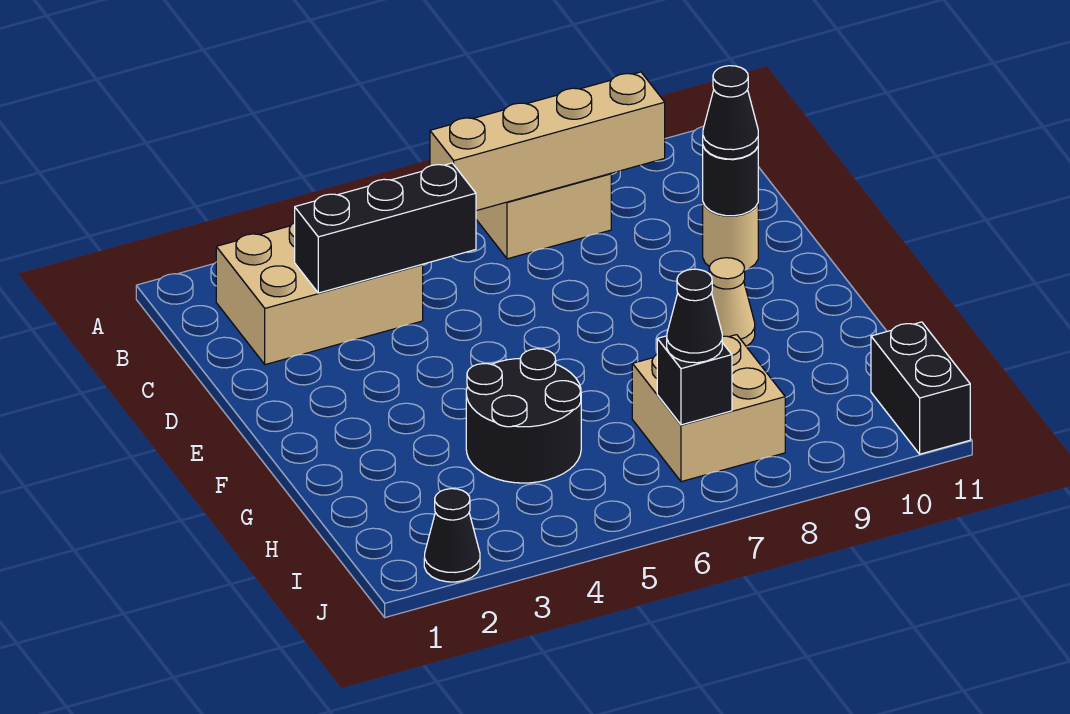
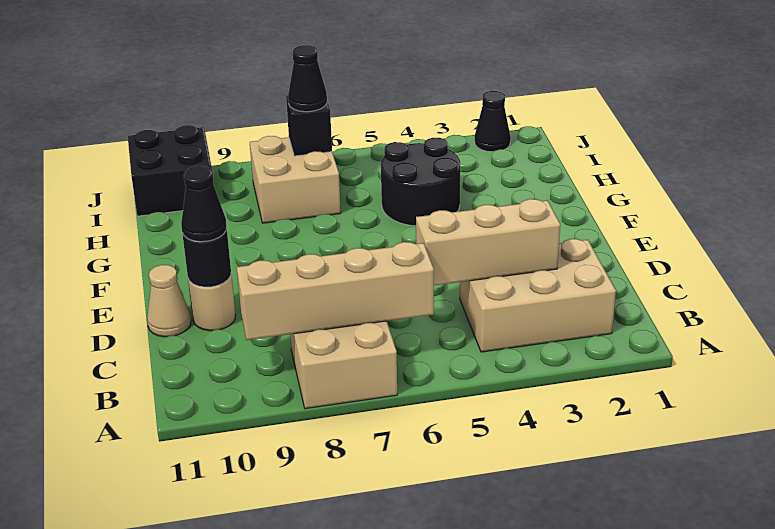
black brick C3:C5 level 2 -> tan brick C3:C5 level 2
tan cone F9 level 1 -> tan cone D11 level 1
black brick I11:J11 level 1 -> black brick I10:J11 level 1

